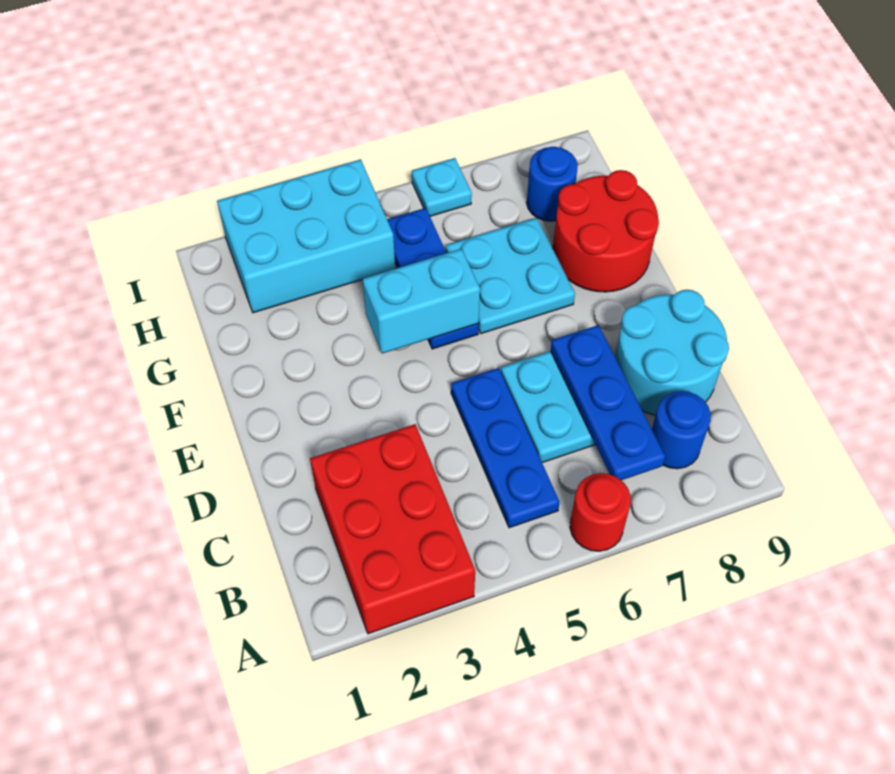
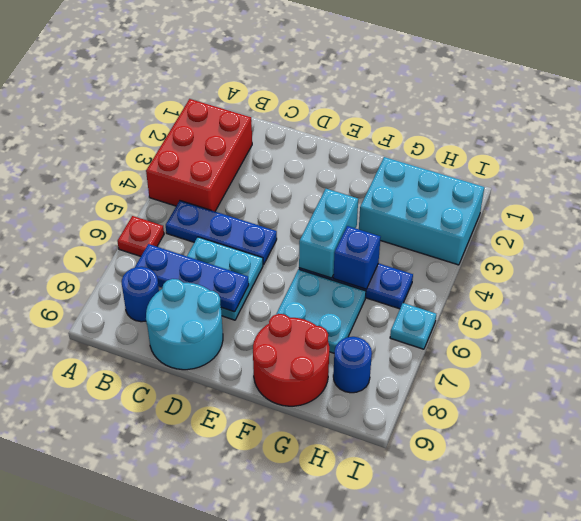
red brick A2:C3 level 1 -> red brick A2:B4 level 1
red round brick A6 level 1 -> red plate A6 level 1
none -> blue brick G5 level 2
cyan brick H2:I4 level 1 -> cyan brick G2:I3 level 1

